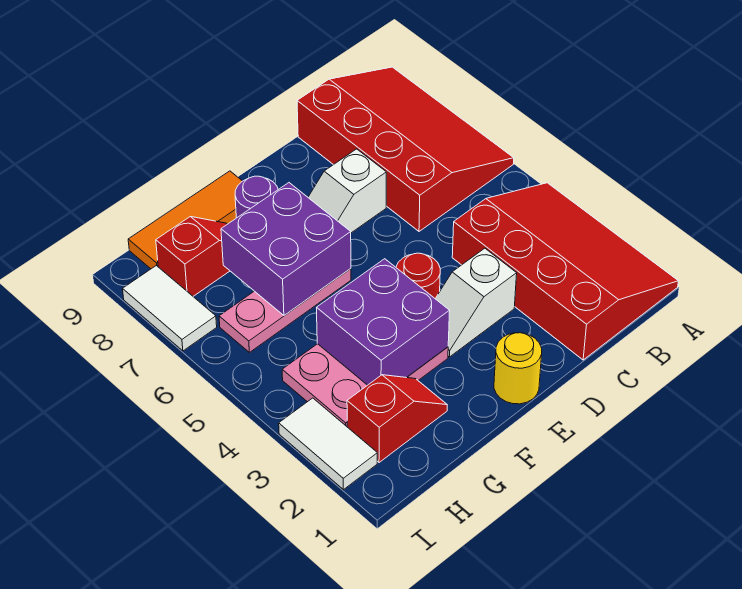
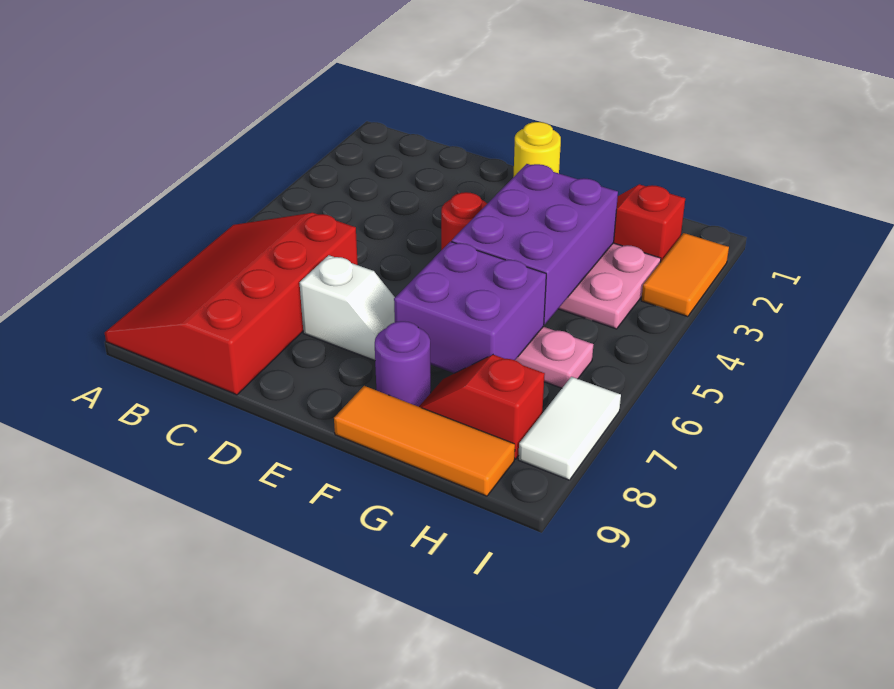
red slope A1:C4 level 1 top C -> none
white slope D3:E3 level 1 top D -> none
purple brick F3:G4 level 2 -> purple brick F3:G5 level 2
white tile I2:I3 level 1 -> orange tile I2:I3 level 1

